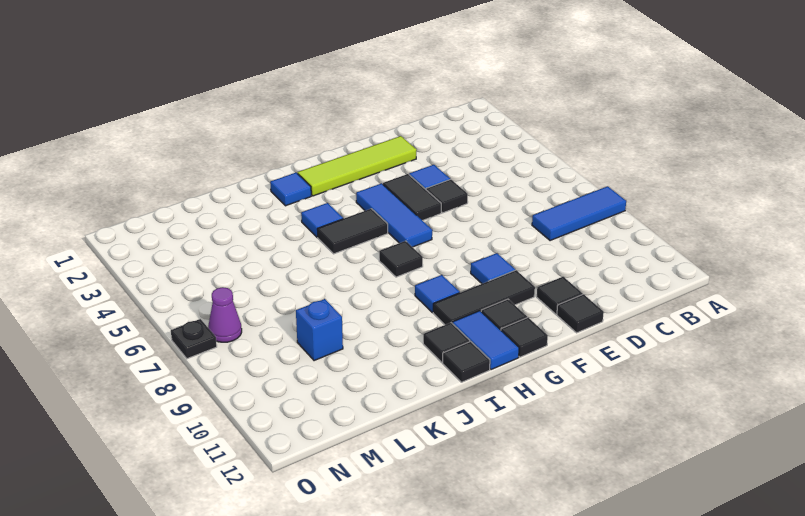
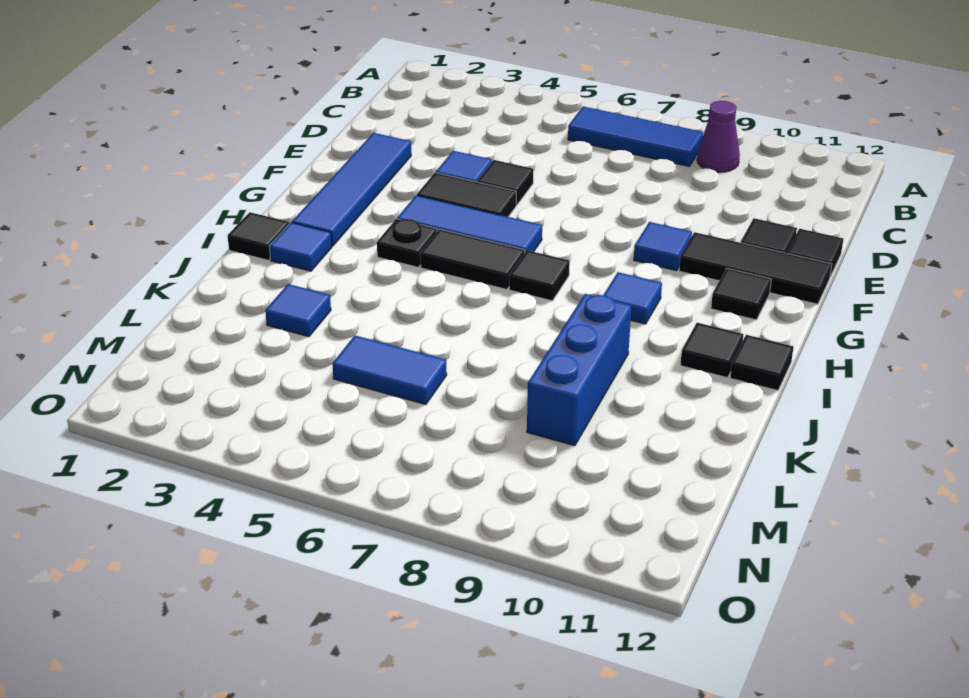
blue tile A8:C8 level 1 -> blue tile B6:B8 level 1
lime tile E2:H2 level 1 -> blue tile E2:H2 level 1
black tile F10:H10 level 1 -> black tile F10:F12 level 1
black tile G12 level 1 -> black tile I1 level 1
black tile H5:I5 level 1 -> black tile H5:H6 level 1
blue tile H11:H12 level 1 -> blue tile L5:L6 level 1
blue tile I4 level 1 -> blue tile K3 level 1
blue brick L9 level 1 -> blue brick J9:L9 level 1
purple cone N7 level 1 -> purple cone B9 level 1
black plate O7 level 1 -> black plate H4 level 1

